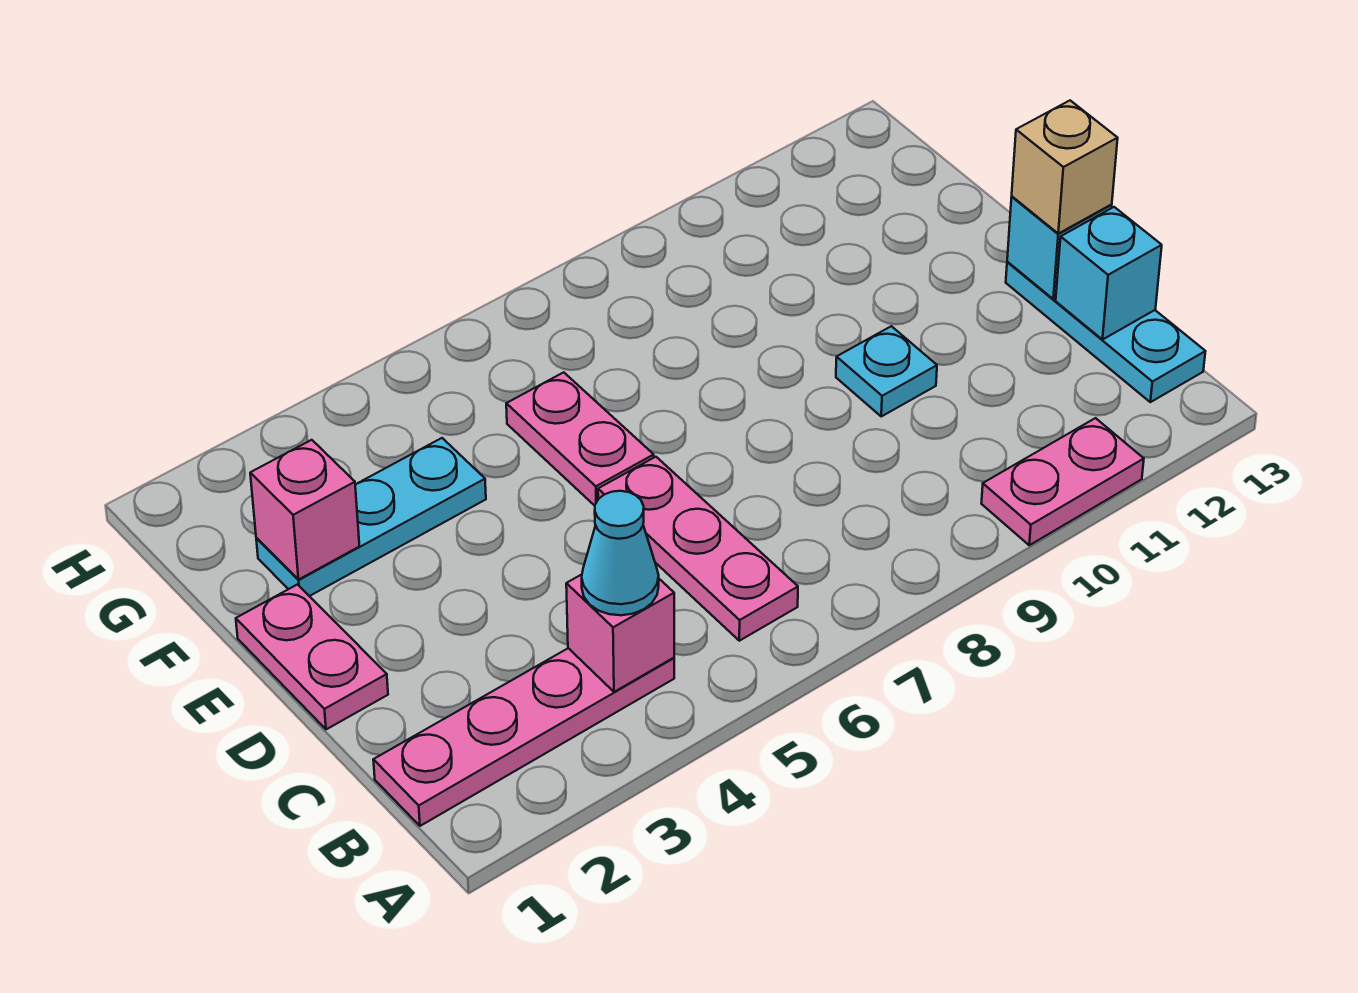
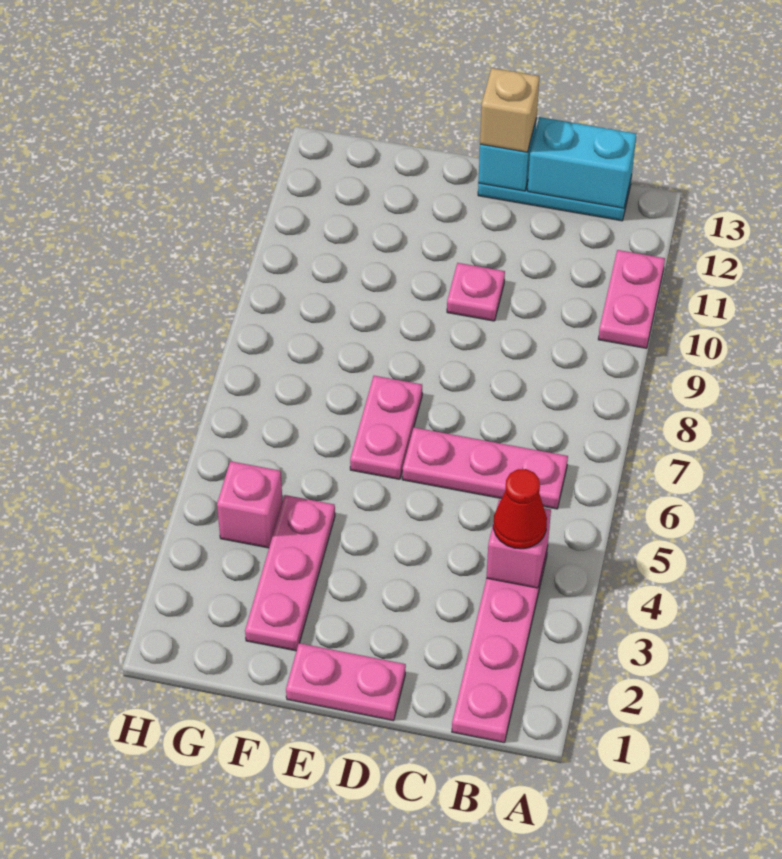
cyan cone B4 level 3 -> red cone B4 level 3
cyan brick C13 level 2 -> cyan brick B13:C13 level 2
cyan plate D10 level 1 -> pink plate D10 level 1
pink plate E6:F6 level 1 -> pink plate E6:E7 level 1
cyan plate F2:F4 level 1 -> pink plate F2:F4 level 1
pink brick F2 level 2 -> pink brick G4 level 1

